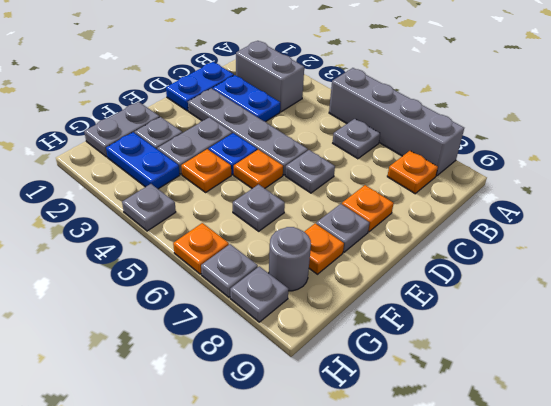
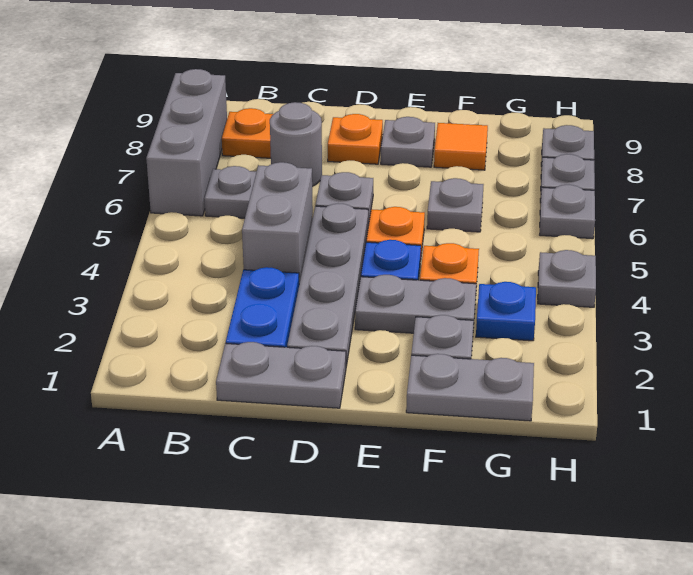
grey brick A5:A8 level 1 -> grey brick A6:A8 level 1
grey brick B2:B3 level 1 -> grey brick C4:C5 level 1
blue plate C1:D1 level 1 -> grey plate C1:D1 level 1
orange plate F8 level 1 -> orange tile F8 level 1
blue plate G2:G3 level 1 -> blue plate G3 level 1
grey round brick G8 level 1 -> grey round brick C7 level 1
orange plate H6 level 1 -> grey plate H6 level 1

